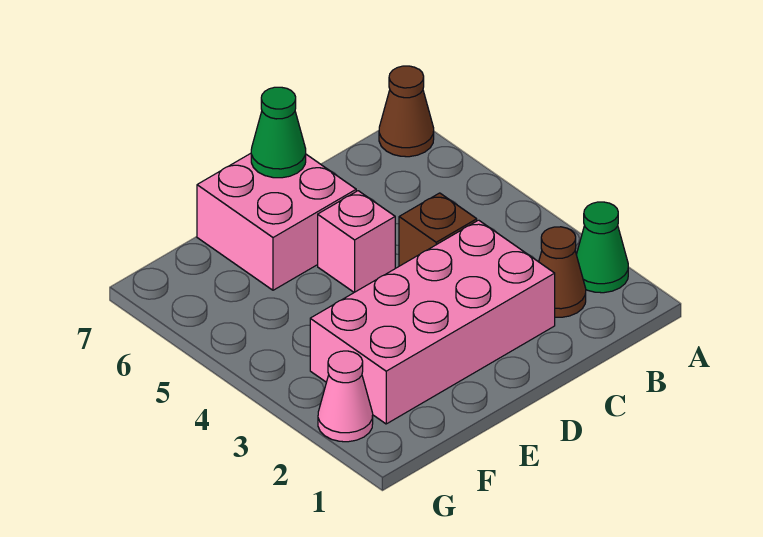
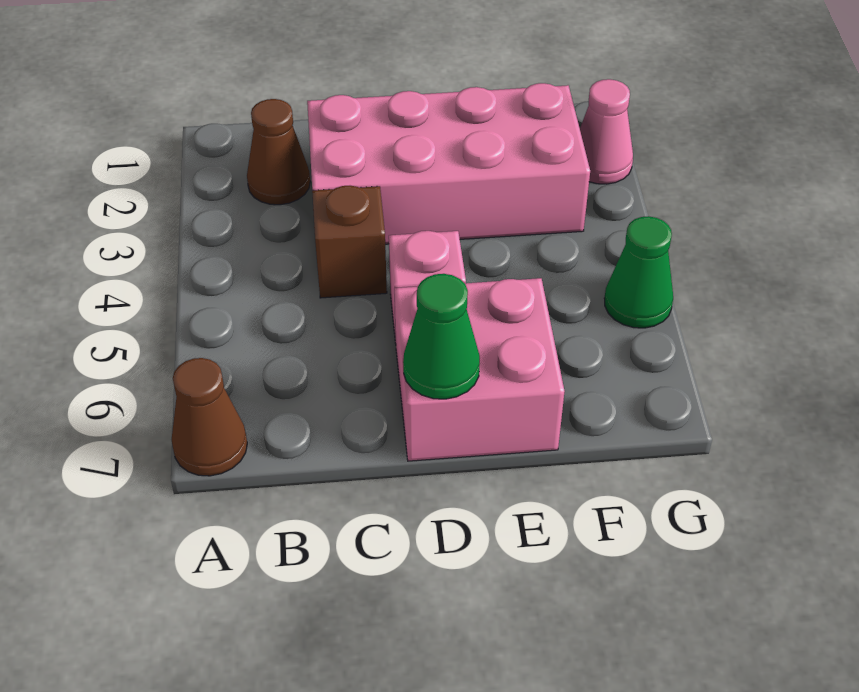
green cone A2 level 1 -> green cone G5 level 1

